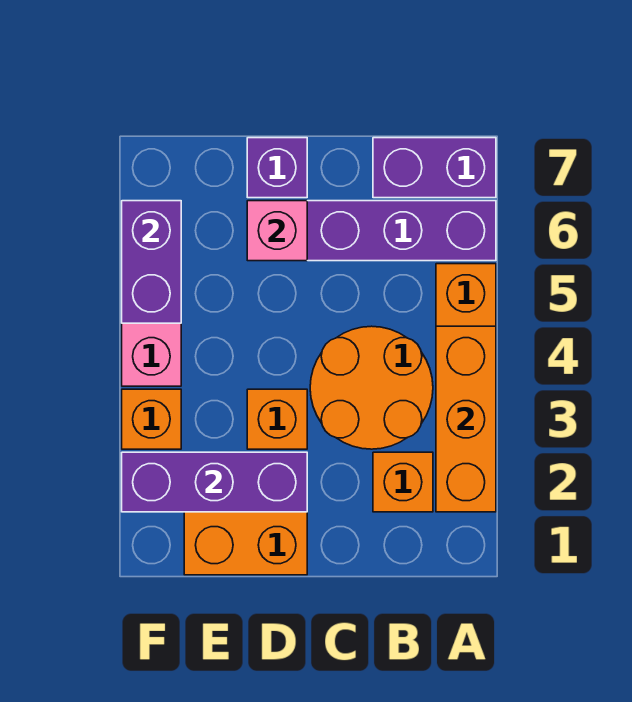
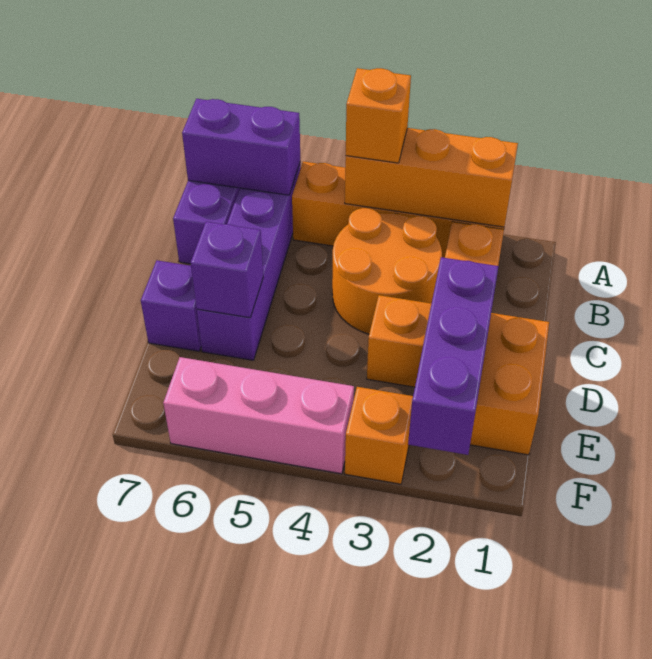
none -> orange brick A4 level 3
pink brick D6 level 2 -> purple brick D6 level 2
purple brick F5:F6 level 2 -> purple brick A6:A7 level 2

